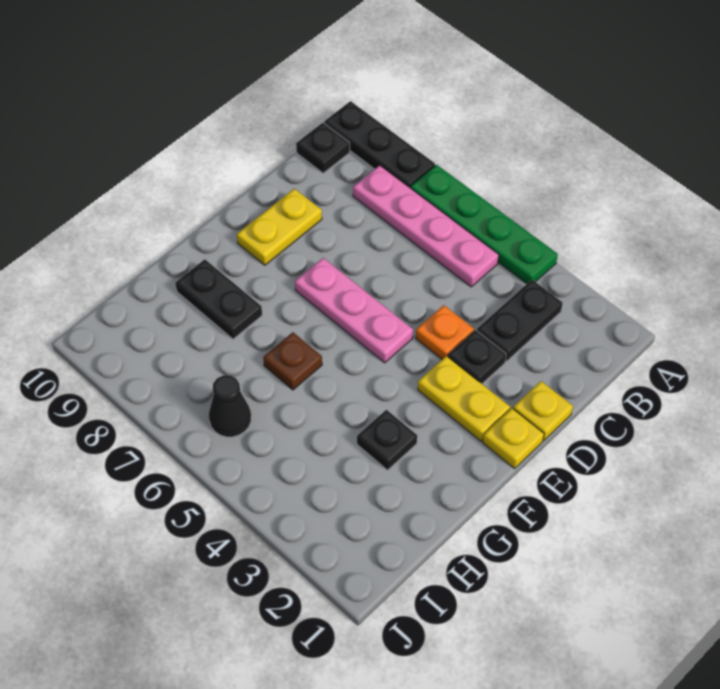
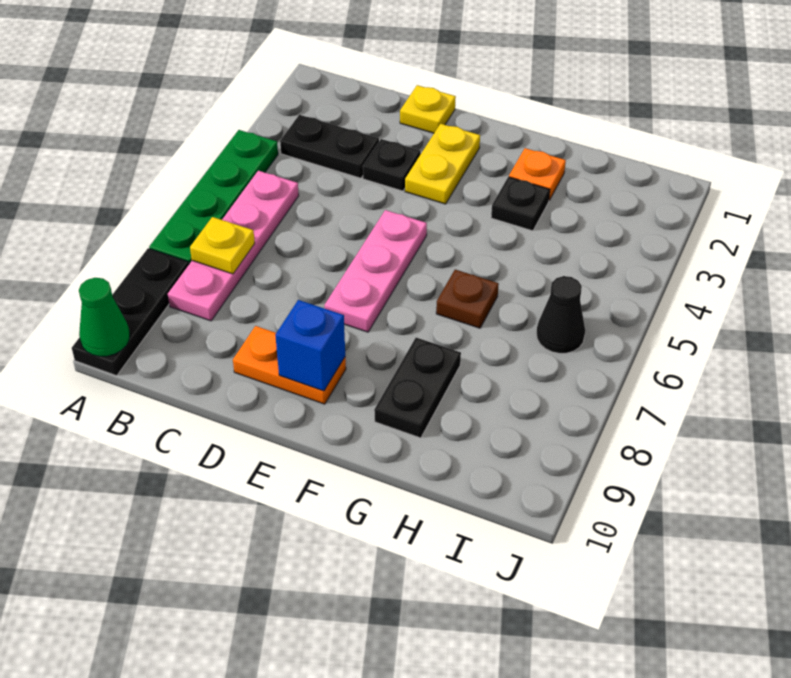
none -> green cone A10 level 2
black plate B10 level 1 -> none
orange plate D4 level 1 -> orange plate G2 level 1
yellow plate D9:E9 level 1 -> orange plate D9:E9 level 1
yellow plate E1 level 1 -> yellow plate B7 level 2
none -> blue brick E9 level 2

